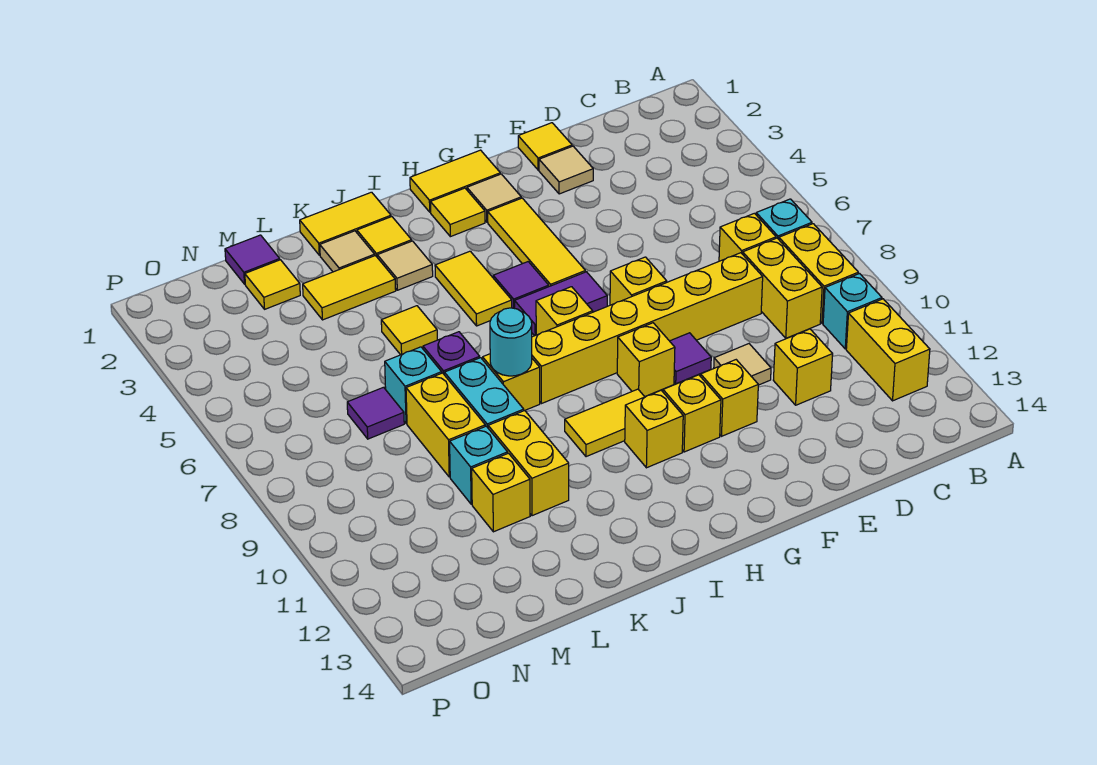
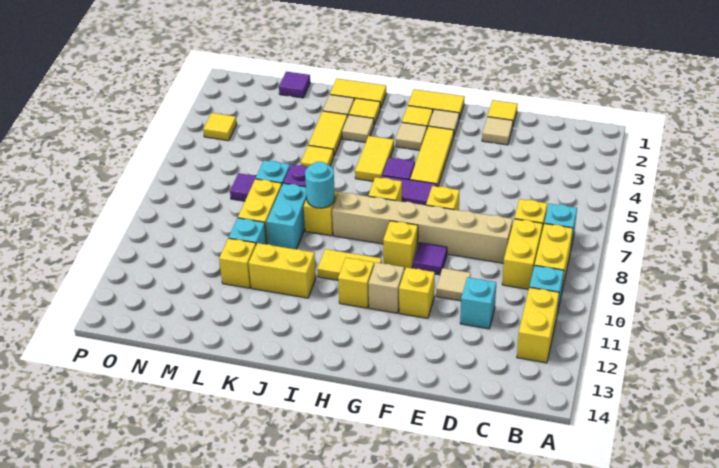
yellow brick D8:I8 level 1 -> tan brick D8:I8 level 1
yellow brick D11 level 1 -> cyan brick D11 level 1
yellow brick G11 level 1 -> tan brick G11 level 1
none -> tan tile H3 level 1
yellow tile K3:L3 level 1 -> yellow tile K3:K4 level 1
yellow brick K10:K11 level 1 -> yellow brick J11:K11 level 1
yellow tile M2 level 1 -> yellow tile O4 level 1

